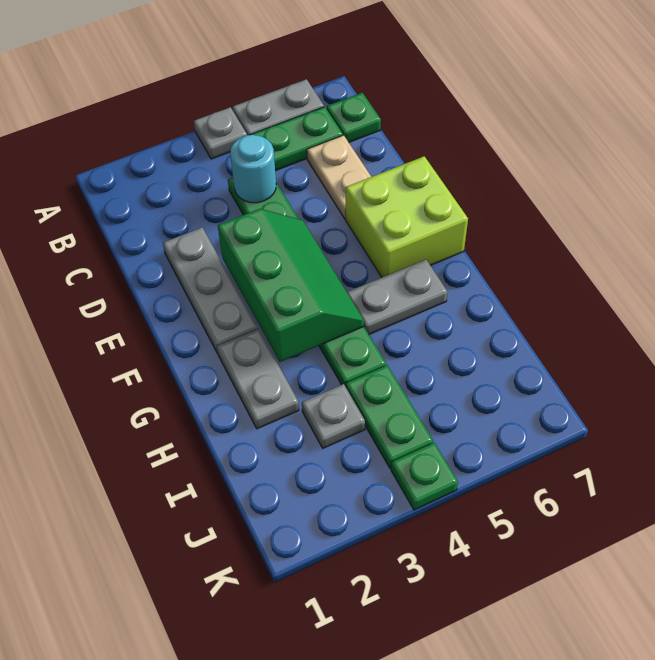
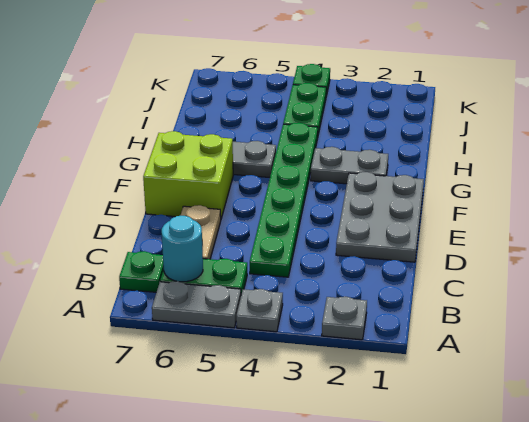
cyan round brick C4 level 2 -> cyan round brick B6 level 2
grey plate D2:F2 level 1 -> grey plate D1:F2 level 1
green slope E3:G4 level 2 top 3 -> none
grey plate G2:H2 level 1 -> grey plate G2:G3 level 1
grey plate I3 level 1 -> grey plate A2 level 1

